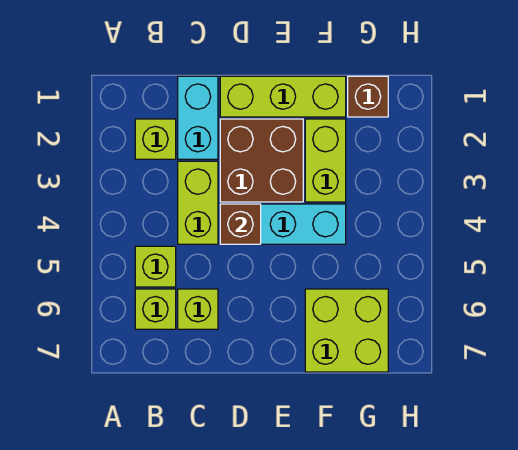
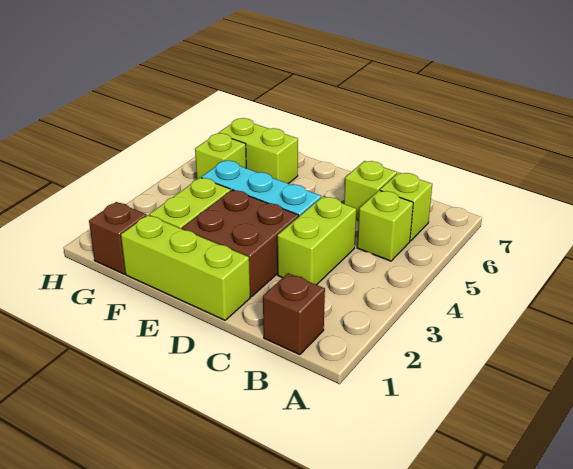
lime brick B2 level 1 -> lime brick G5 level 1
cyan brick C1:C2 level 1 -> none
brown brick D4 level 2 -> brown brick B1 level 1
lime brick F6:G7 level 1 -> lime brick F6:G6 level 1

